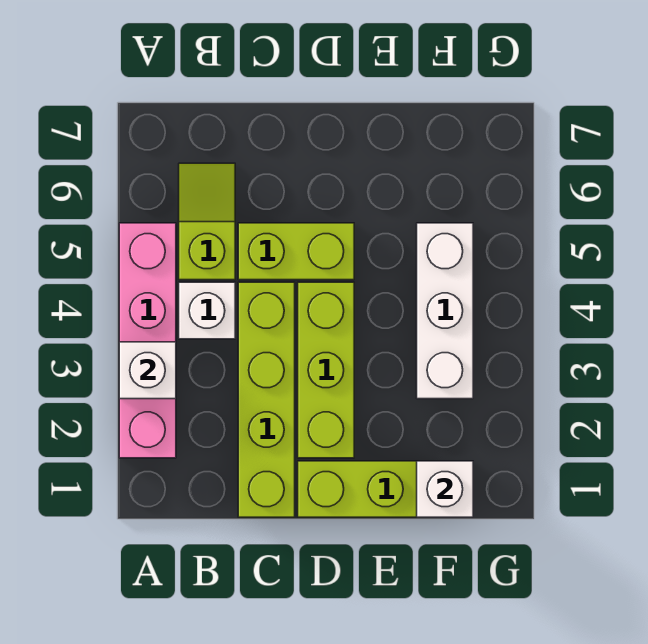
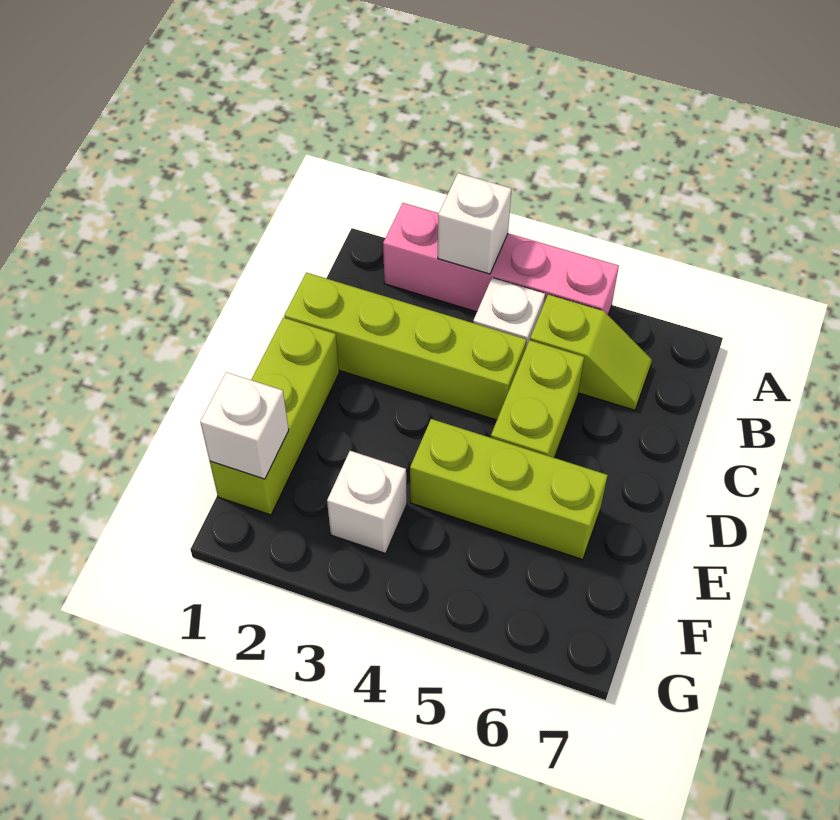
lime brick D2:D4 level 1 -> lime brick E4:E6 level 1
white brick F3:F5 level 1 -> white brick F3 level 1

